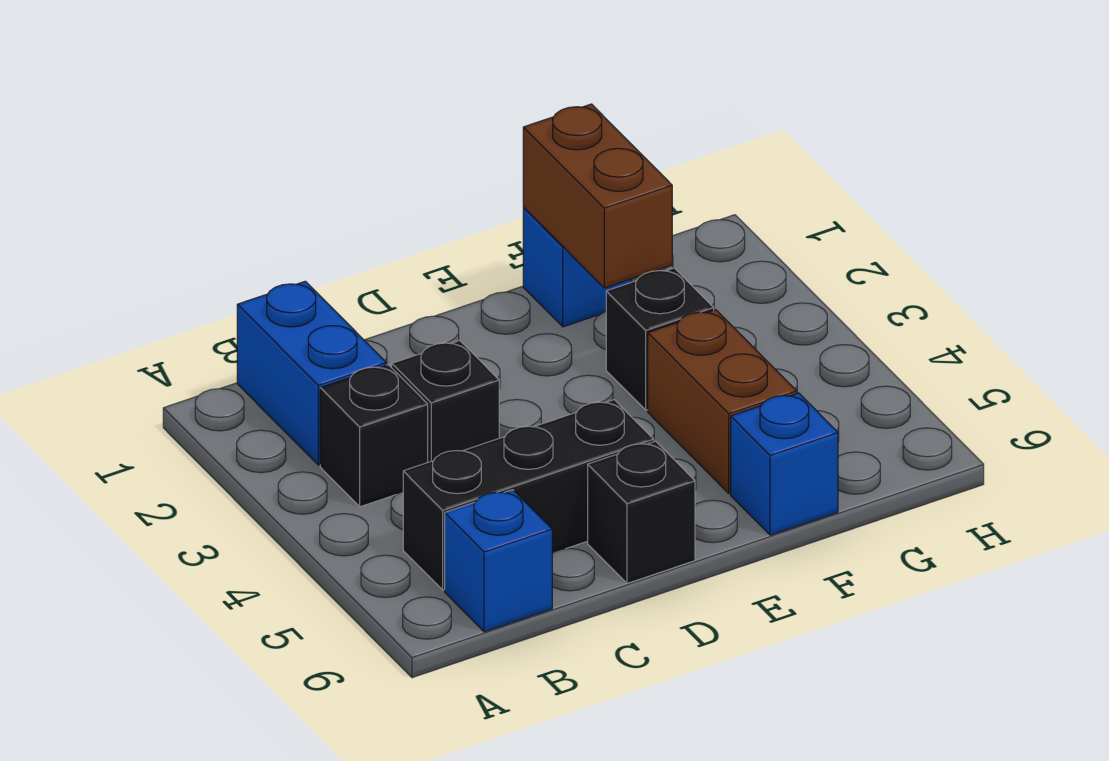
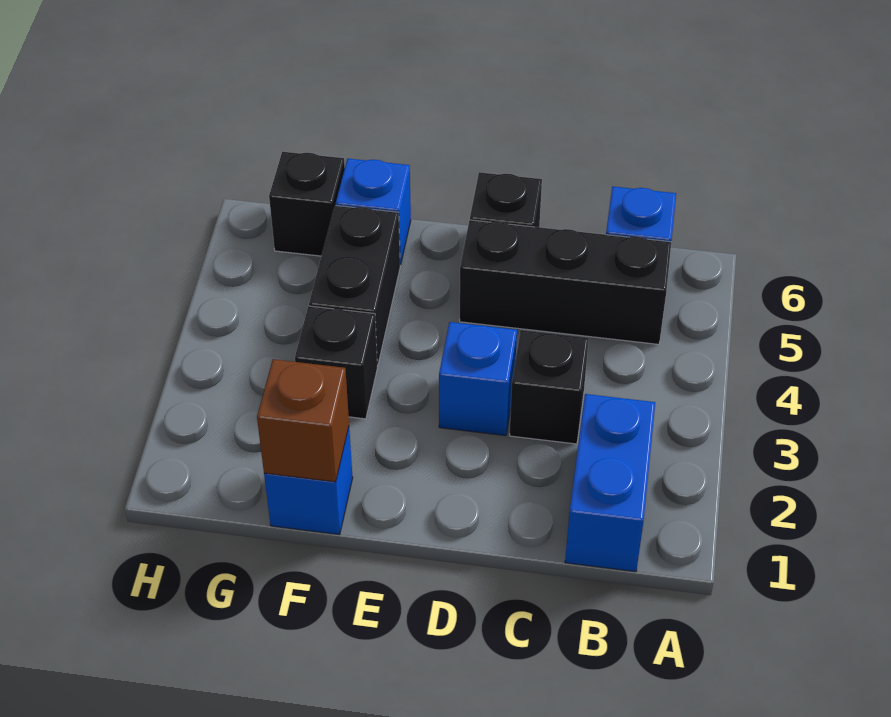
black brick B3 level 1 -> black brick G6 level 1
none -> blue brick D3 level 1
brown brick F1:F2 level 2 -> brown brick F1 level 2
brown brick F4:F5 level 1 -> black brick F4:F5 level 1

